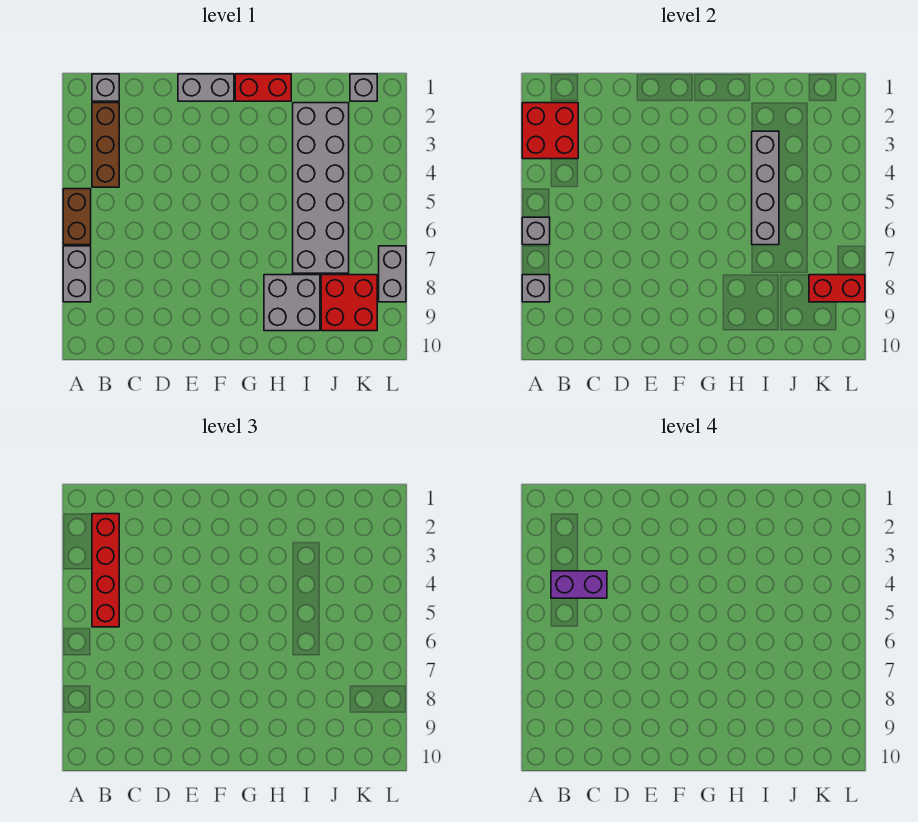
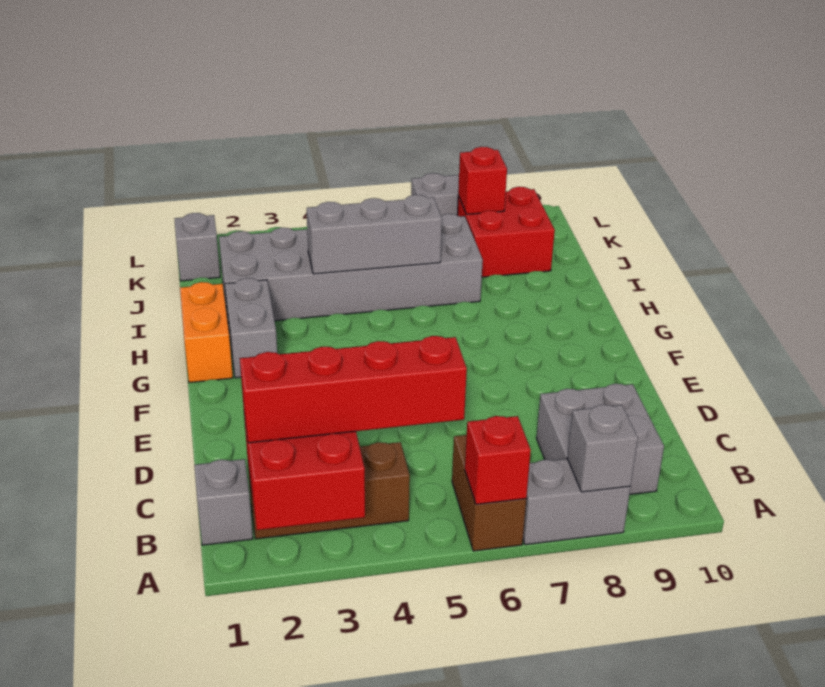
brown brick A5:A6 level 1 -> brown brick A6:B6 level 1
grey brick A6 level 2 -> red brick A6 level 2
purple brick B4:C4 level 4 -> none
grey brick E1:F1 level 1 -> grey brick G2:H2 level 1
red brick G1:H1 level 1 -> orange brick G1:H1 level 1
grey brick H8:I9 level 1 -> grey brick B8:C9 level 1
grey brick I3:I6 level 2 -> grey brick I4:I6 level 2
red brick K8:L8 level 2 -> red brick K8 level 2

